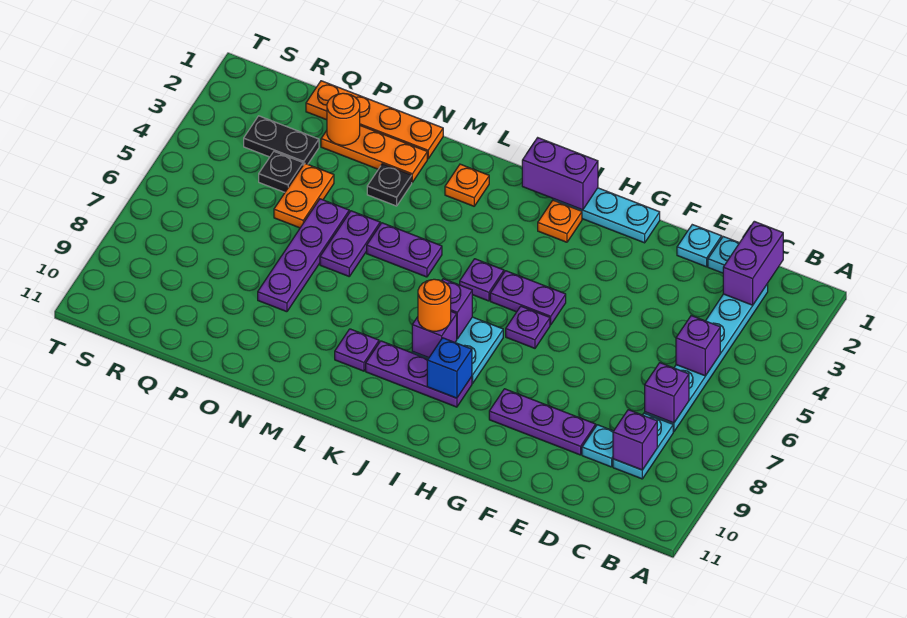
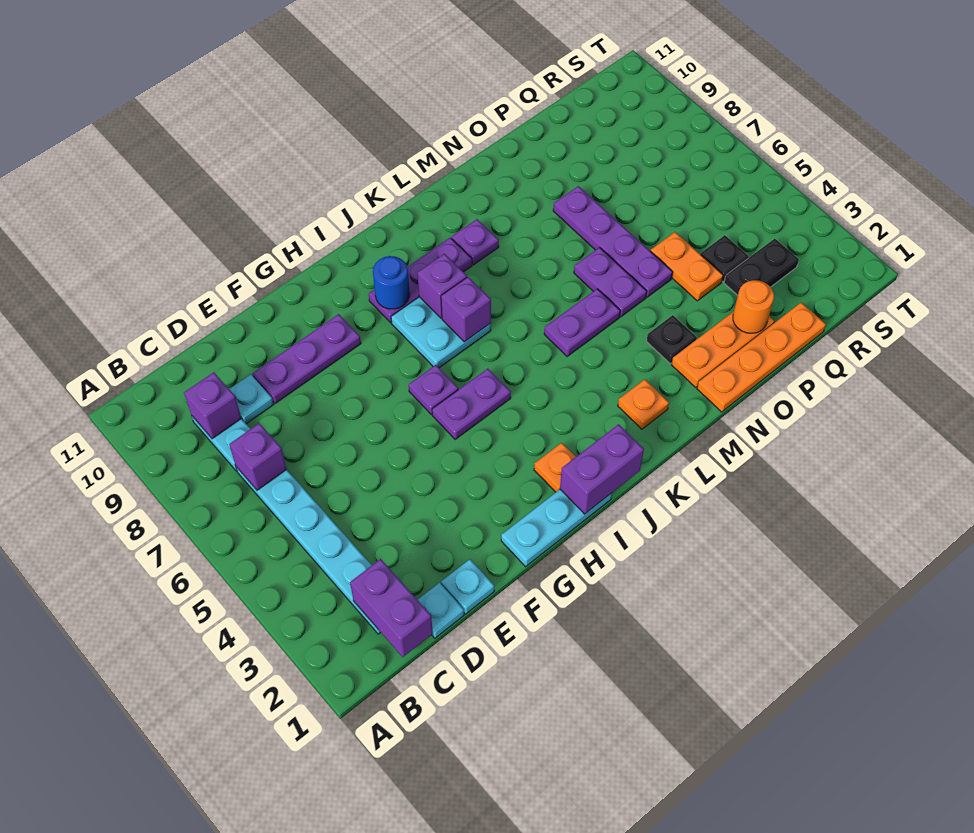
purple brick C5 level 2 -> none
blue brick I9 level 2 -> blue round brick I9 level 2
purple plate J5 level 1 -> none
orange round brick J8 level 3 -> none

